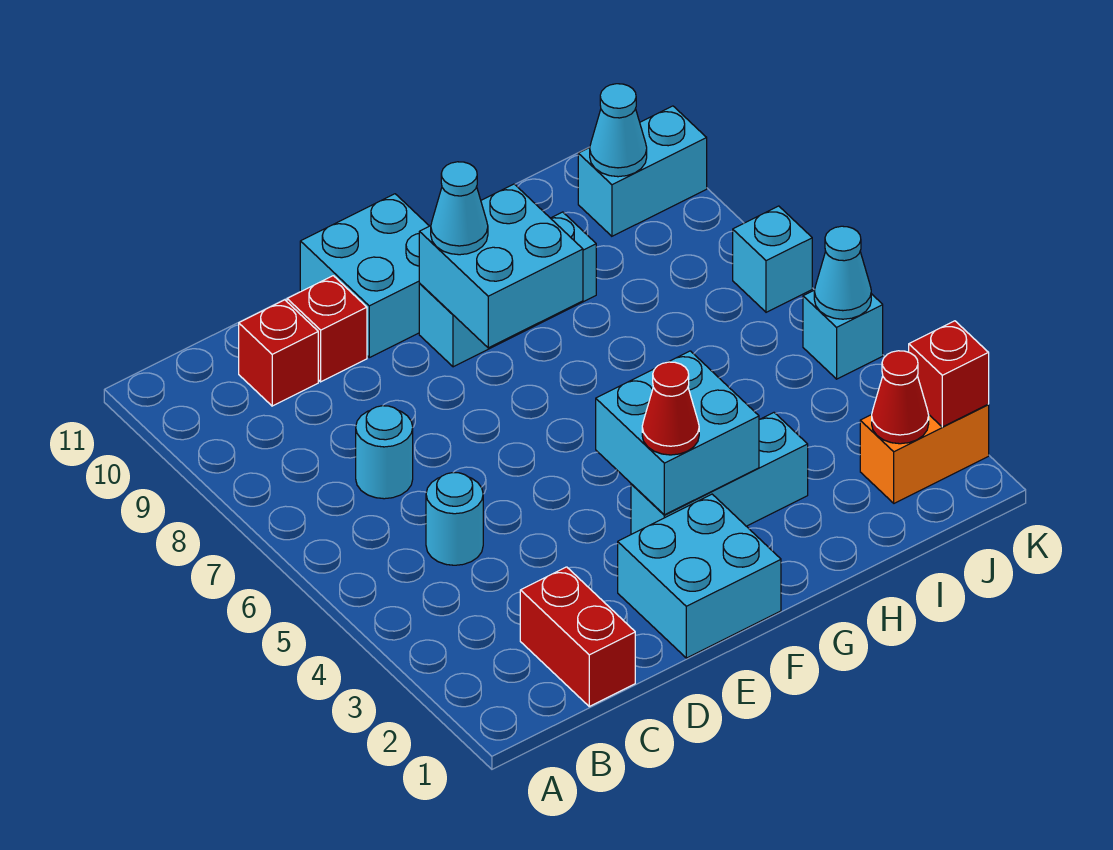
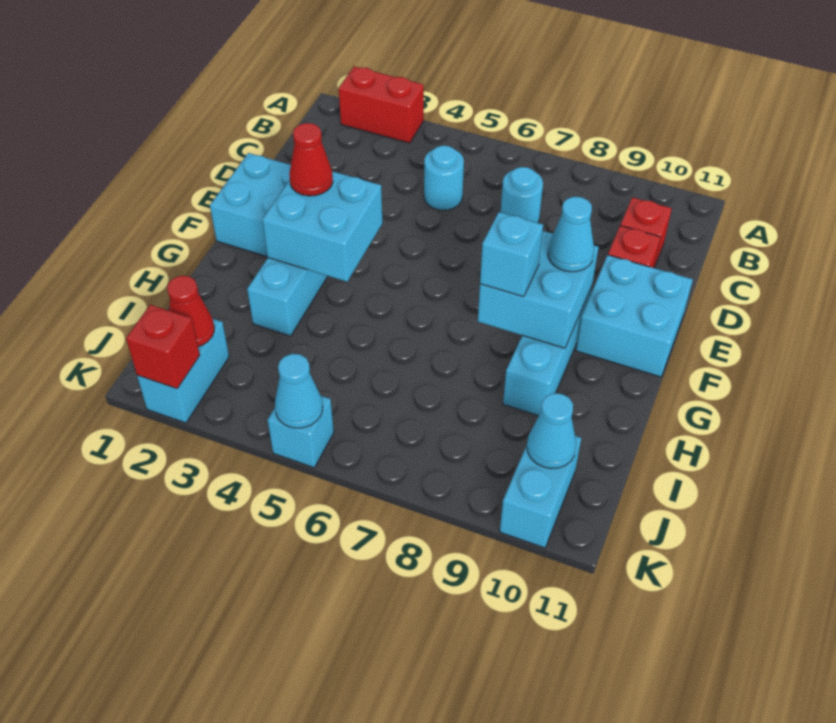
red brick C1:C2 level 1 -> red brick A2:A3 level 1
orange brick J2:K2 level 1 -> cyan brick J2:K2 level 1
cyan brick K7 level 1 -> cyan brick G8 level 3

